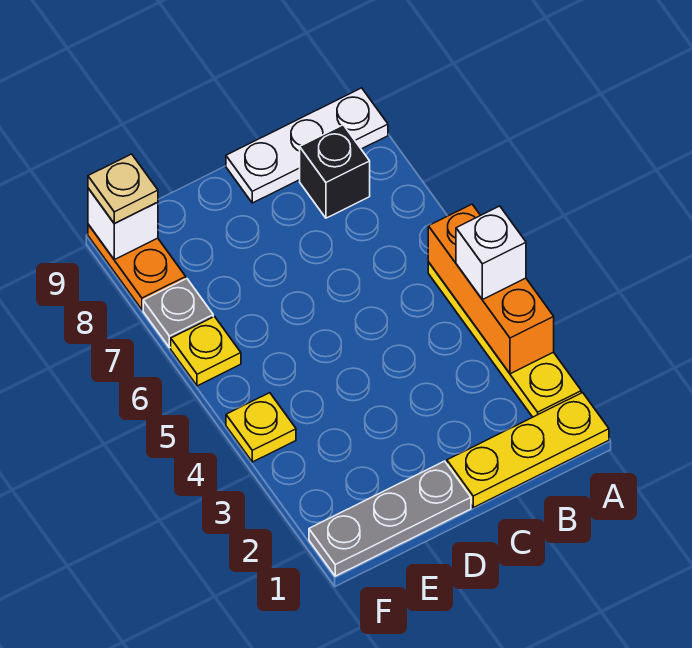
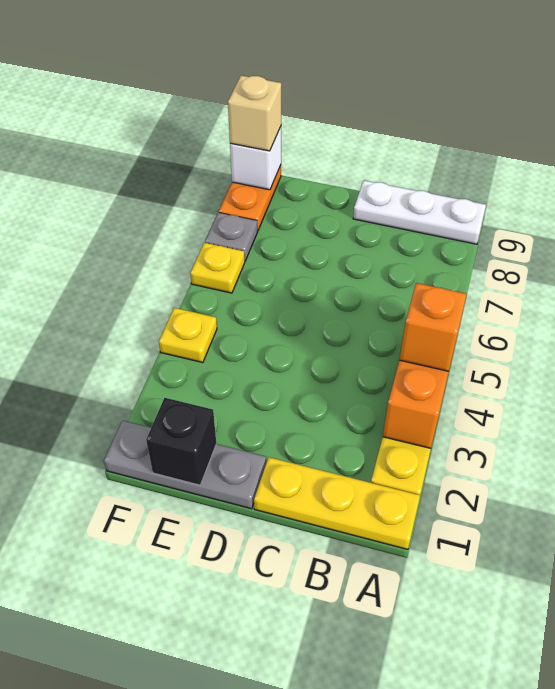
white brick A4 level 3 -> orange brick A4 level 3
black brick B8 level 1 -> black brick E1 level 2
tan plate F9 level 3 -> tan brick F9 level 3

